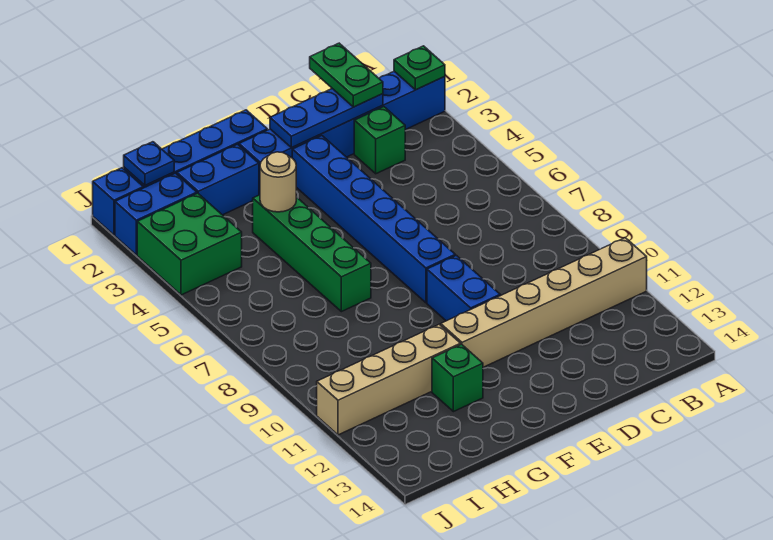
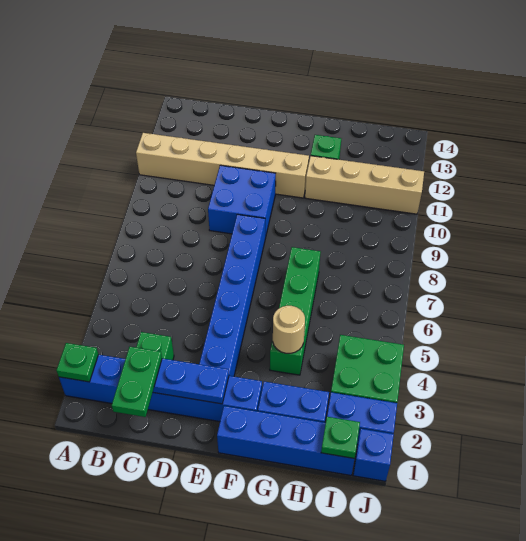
blue brick E9:E10 level 1 -> blue brick D9:E10 level 1
blue plate I1 level 2 -> green plate I1 level 2

